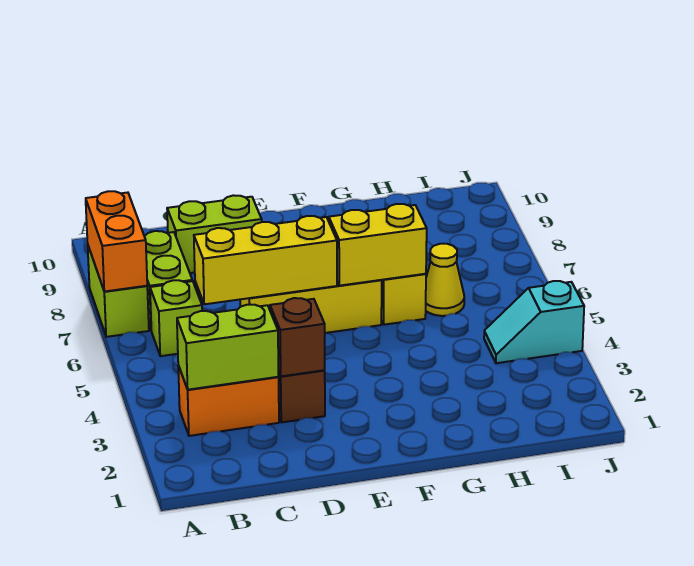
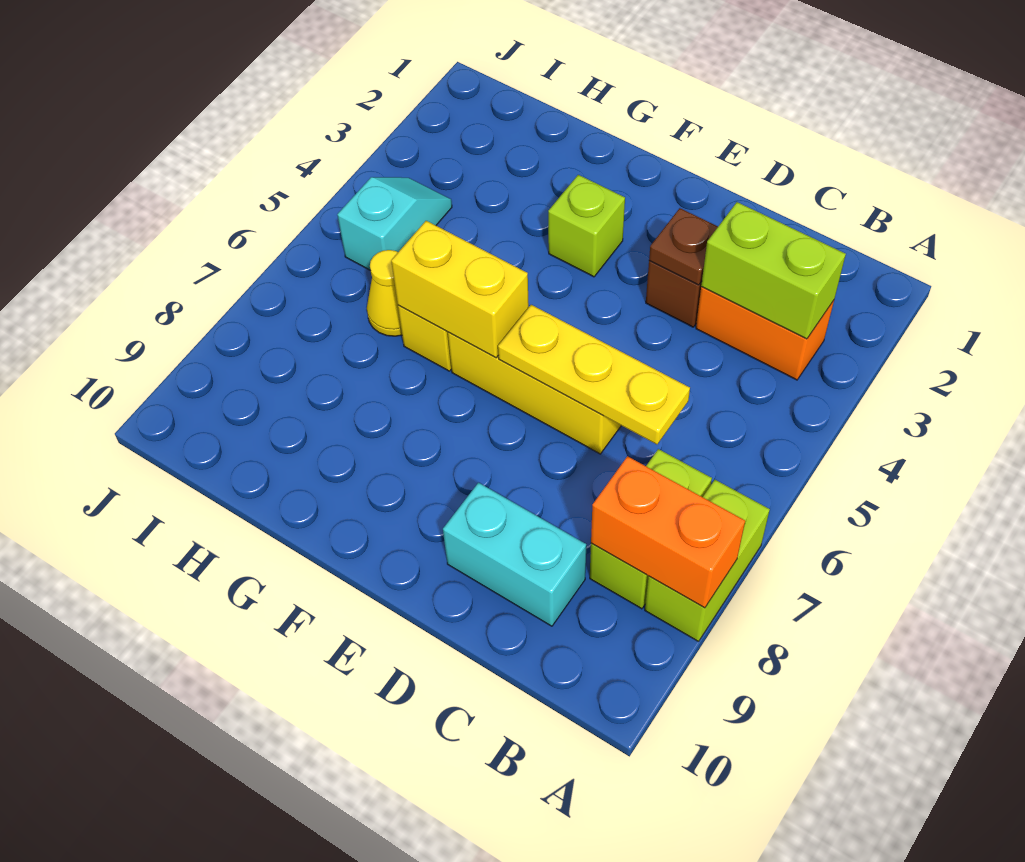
orange brick A7:A8 level 2 -> orange brick A8:B8 level 2
lime brick B6 level 1 -> lime brick F3 level 1
yellow brick C6:E6 level 2 -> yellow plate C6:E6 level 2
lime brick C9:D9 level 1 -> cyan brick C9:D9 level 1
brown brick D3 level 2 -> brown plate D3 level 2
cyan slope I4:J4 level 1 top J -> cyan slope I4:I5 level 1 top 5

